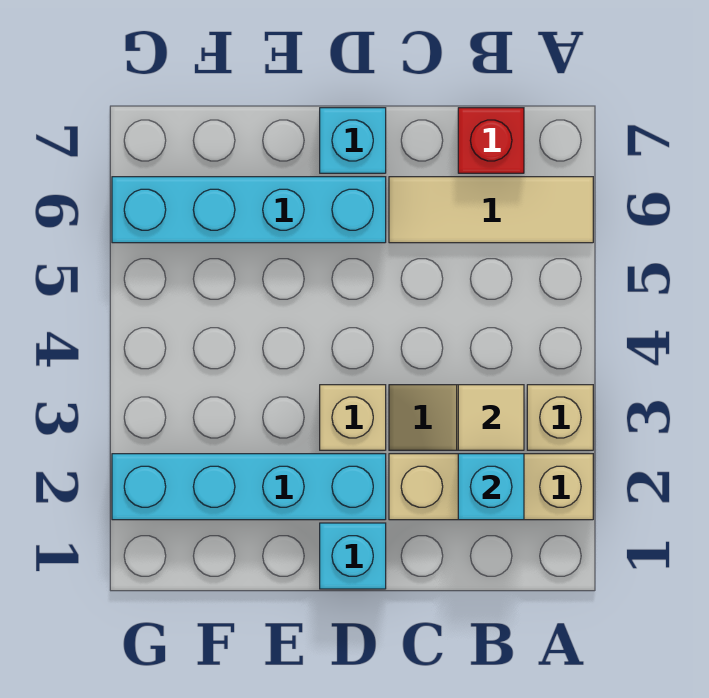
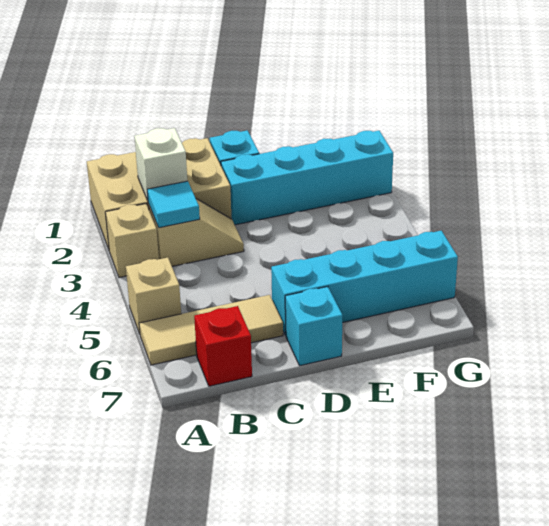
tan brick A2:C2 level 1 -> tan brick A1:C2 level 1
cyan brick B2 level 2 -> white brick B2 level 2
tan tile B3 level 2 -> cyan tile B3 level 2
tan brick D3 level 1 -> tan brick A5 level 1

